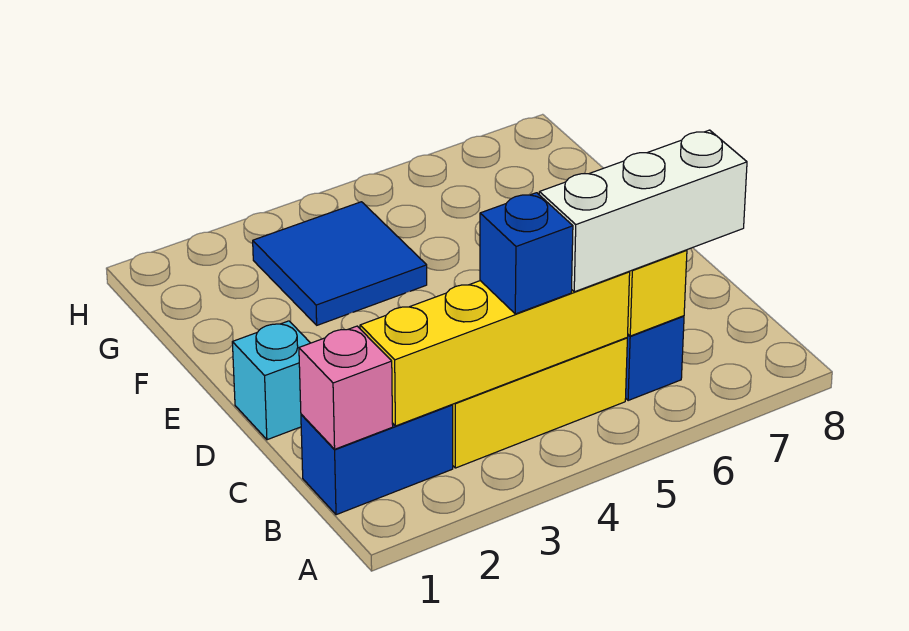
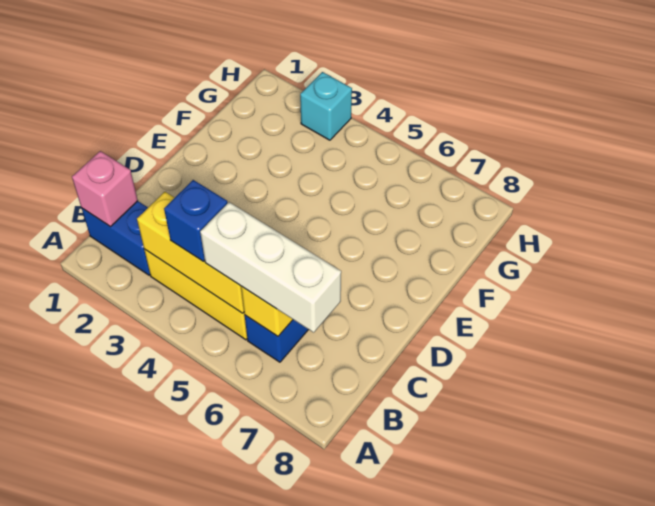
yellow brick B2:B5 level 2 -> yellow brick B3:B5 level 2
cyan brick D1 level 1 -> cyan brick H3 level 1
blue tile F3:G4 level 1 -> none

